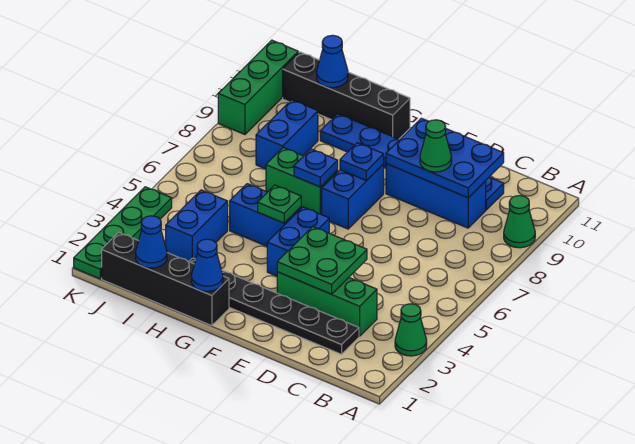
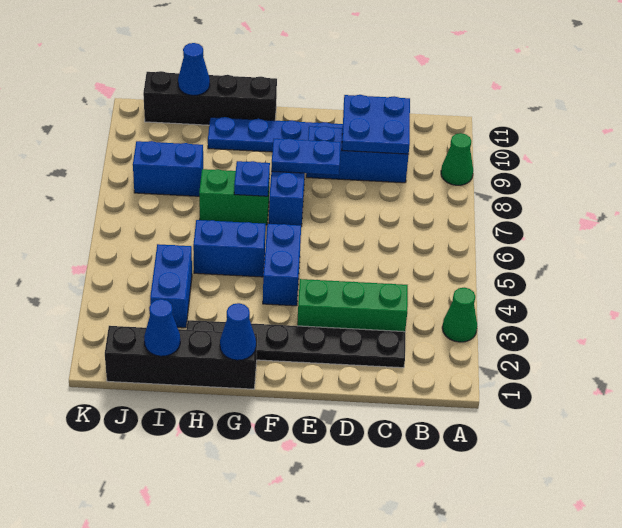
blue plate C9:E10 level 2 -> blue plate C9:D10 level 2
green plate D3:E4 level 2 -> none
green cone D9 level 3 -> none
blue plate F8 level 2 -> blue plate E8:F8 level 2
green plate G5 level 2 -> none
blue brick I8:I9 level 1 -> blue brick I8:J8 level 1
green plate K1:K4 level 1 -> none
green brick K9:K11 level 1 -> none

